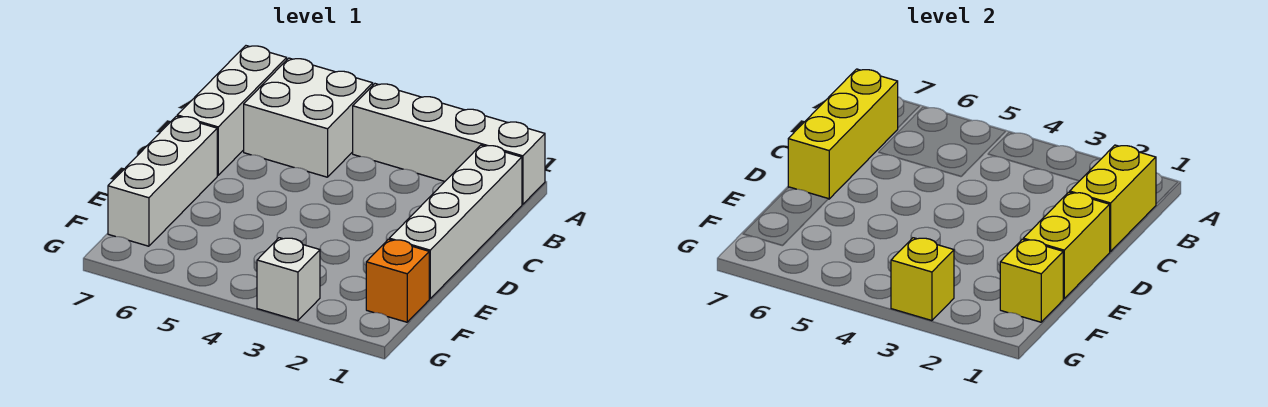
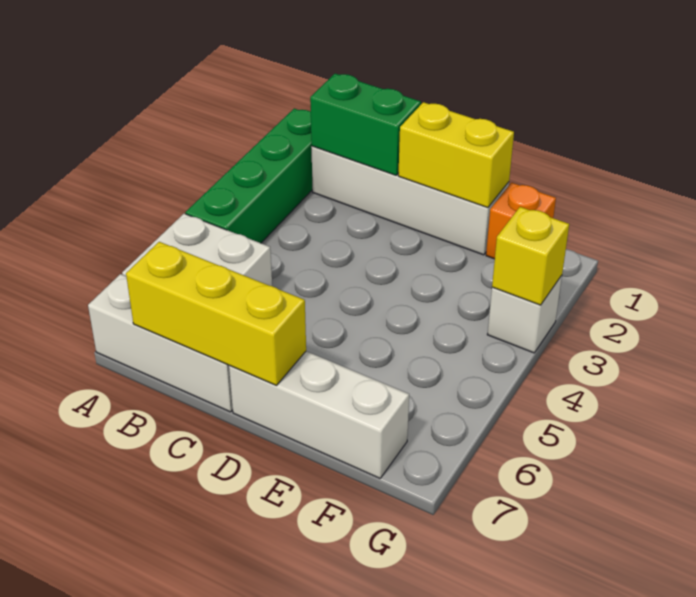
white brick A1:A4 level 1 -> green brick A1:A4 level 1
yellow brick B1:C1 level 2 -> green brick B1:C1 level 2
yellow brick F1 level 2 -> none

